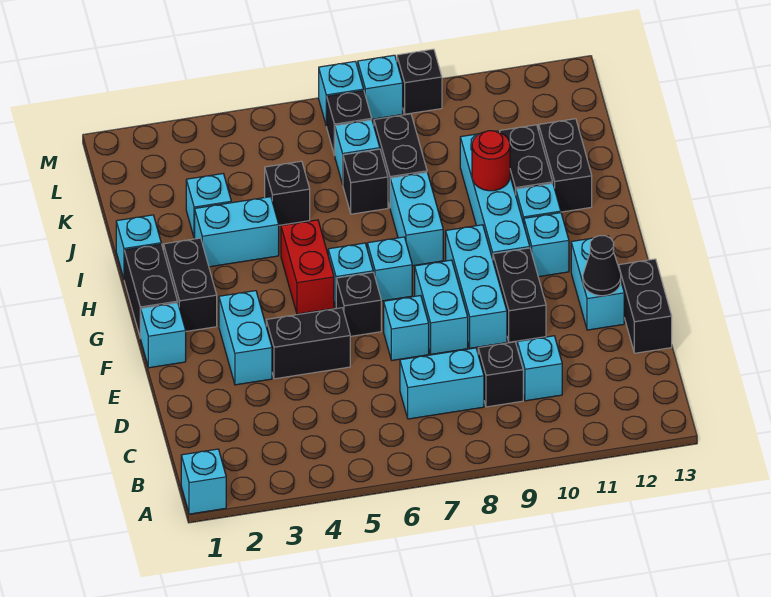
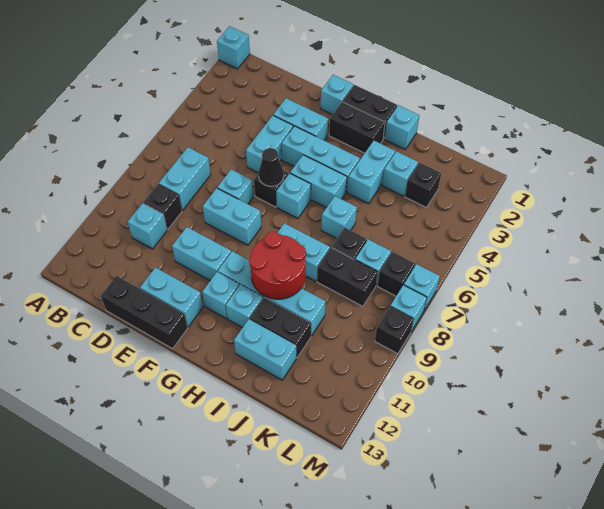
black brick D13:E13 level 1 -> black brick D13:F13 level 1
black brick E4:E5 level 1 -> cyan brick E4:E5 level 1
cyan brick E9:G9 level 1 -> cyan brick F4:H4 level 1
black brick E10:F10 level 1 -> cyan brick E10:F10 level 1
black cone E12 level 2 -> black cone F6 level 2
red brick G5:H5 level 1 -> cyan brick G5:H5 level 1
cyan brick G7 level 1 -> cyan brick I6 level 1
red round brick I10 level 2 -> red round brick H9:I10 level 2
black brick I12:J12 level 1 -> cyan brick I12:J12 level 1
black brick J5 level 1 -> black brick K3 level 1

